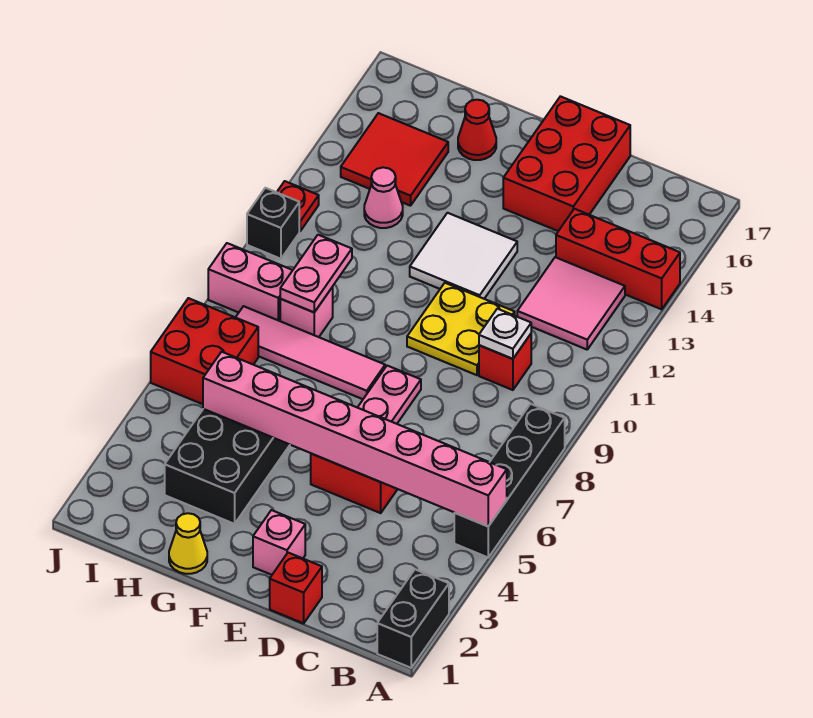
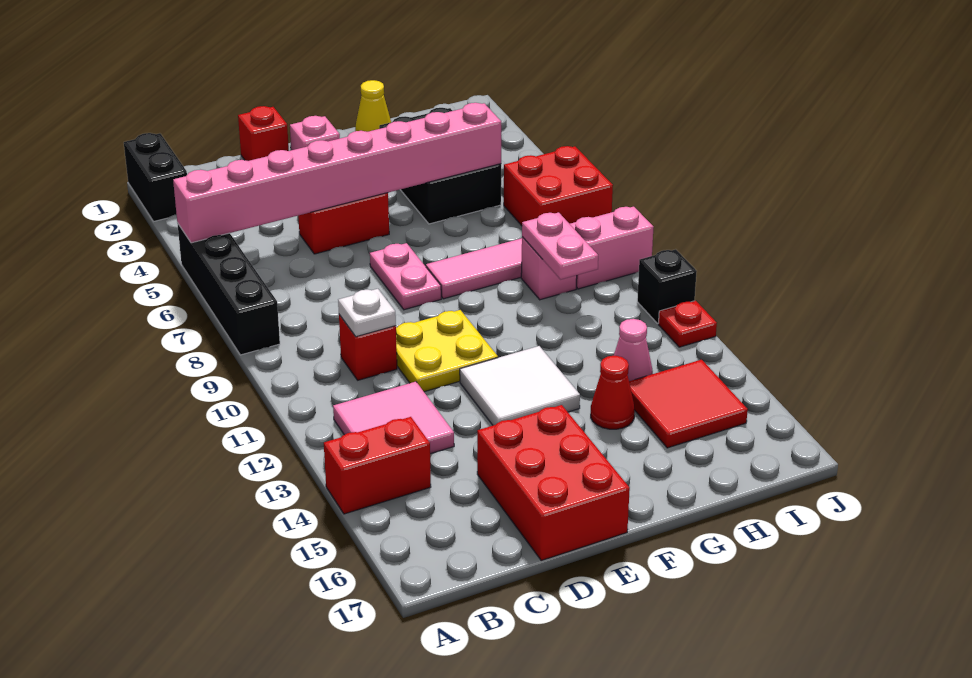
red brick A14:C14 level 1 -> red brick A14:B14 level 1
red cone G16 level 1 -> red cone G14 level 1

